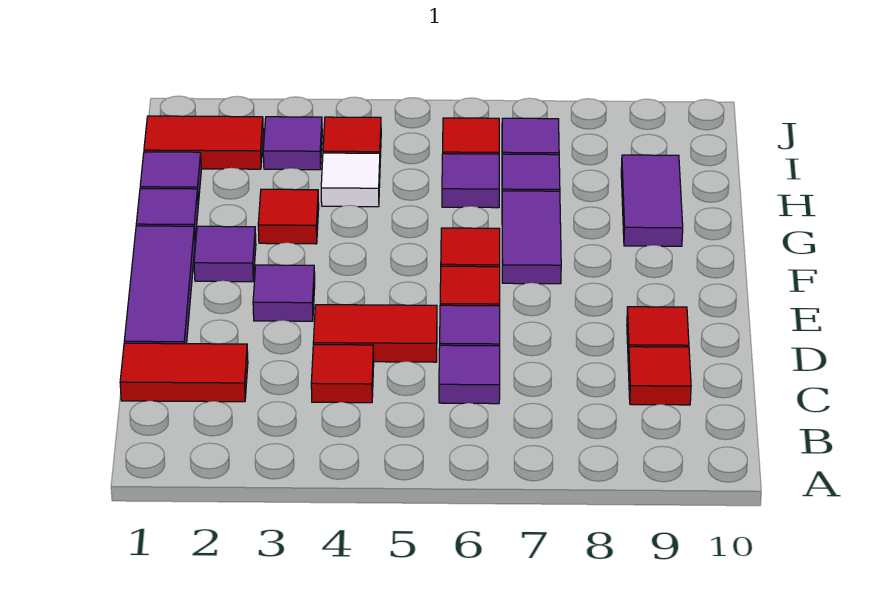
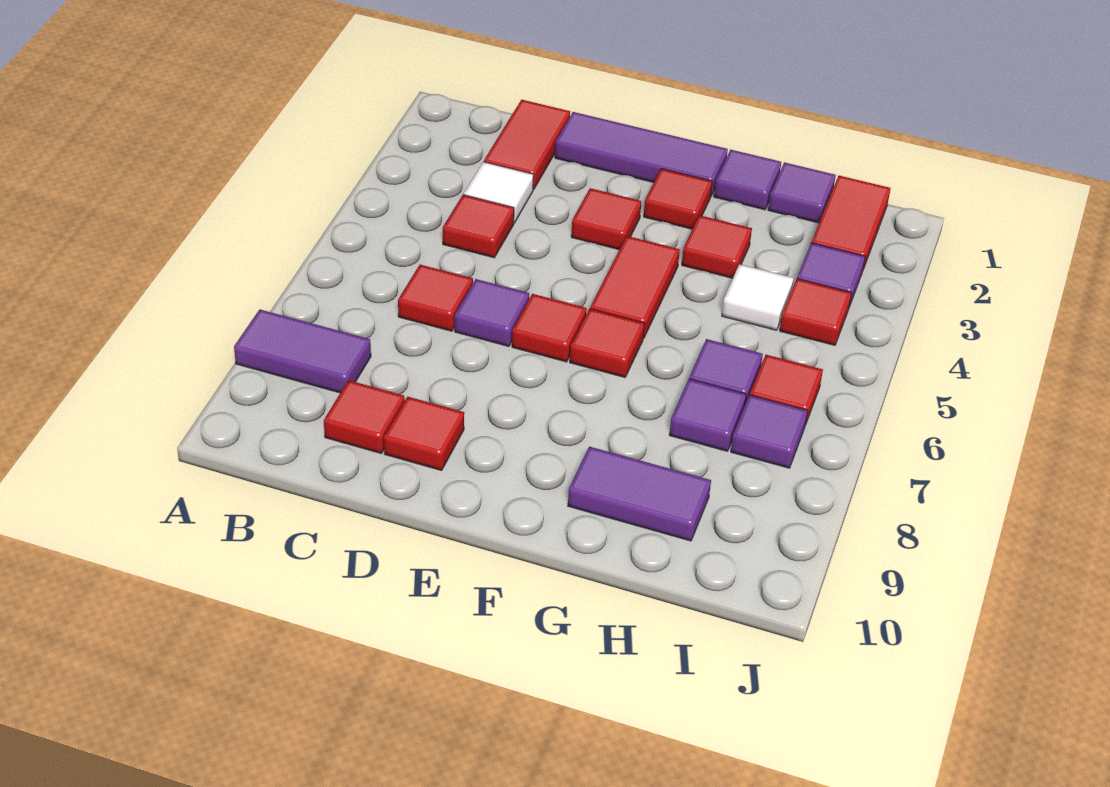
none -> white tile C3 level 1
purple tile C6 level 1 -> red tile C6 level 1
red tile D4:D5 level 1 -> red tile F4:F5 level 1
purple tile E3 level 1 -> red tile E3 level 1
purple tile F2 level 1 -> red tile F2 level 1
purple tile F7:G7 level 1 -> purple tile A8:B8 level 1

